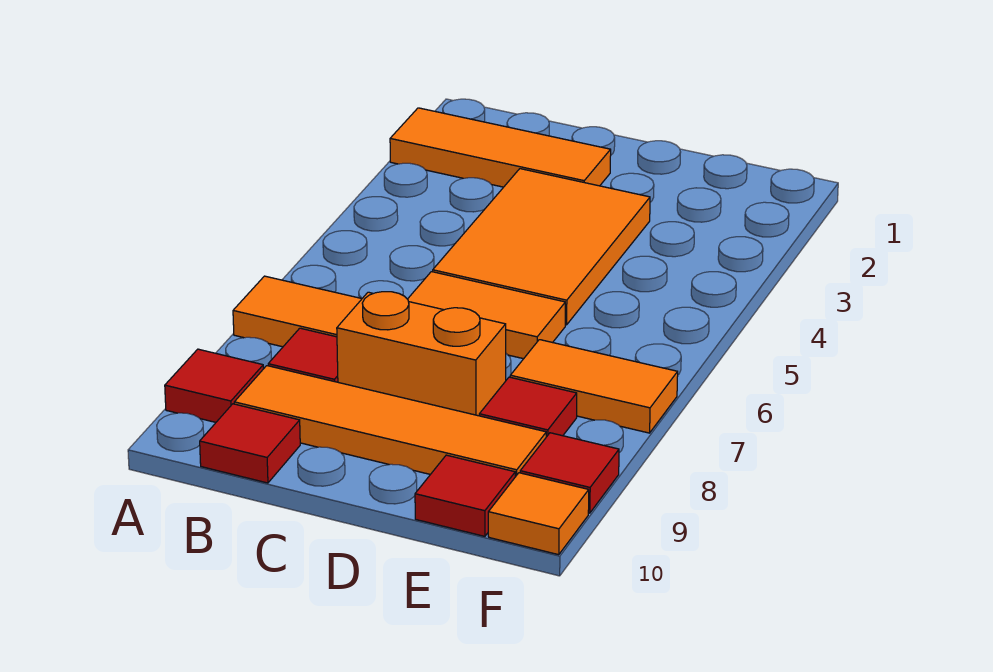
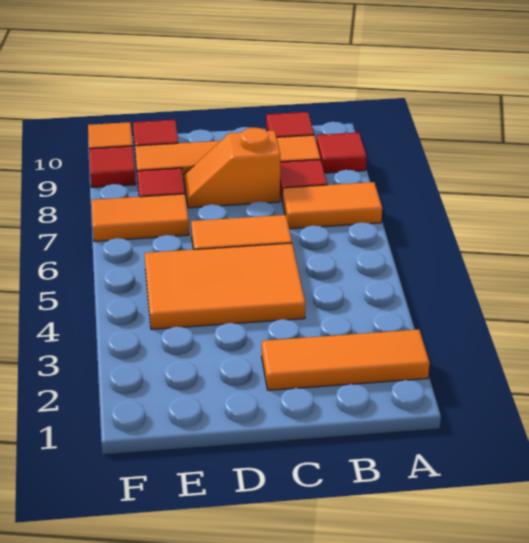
orange tile C3:D5 level 1 -> orange tile C4:E5 level 1
orange brick C8:D8 level 1 -> orange slope C8:D8 level 1 top C

